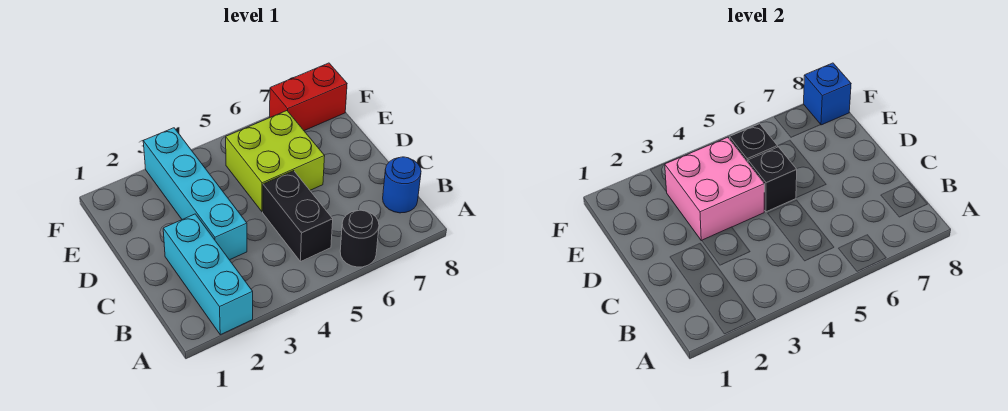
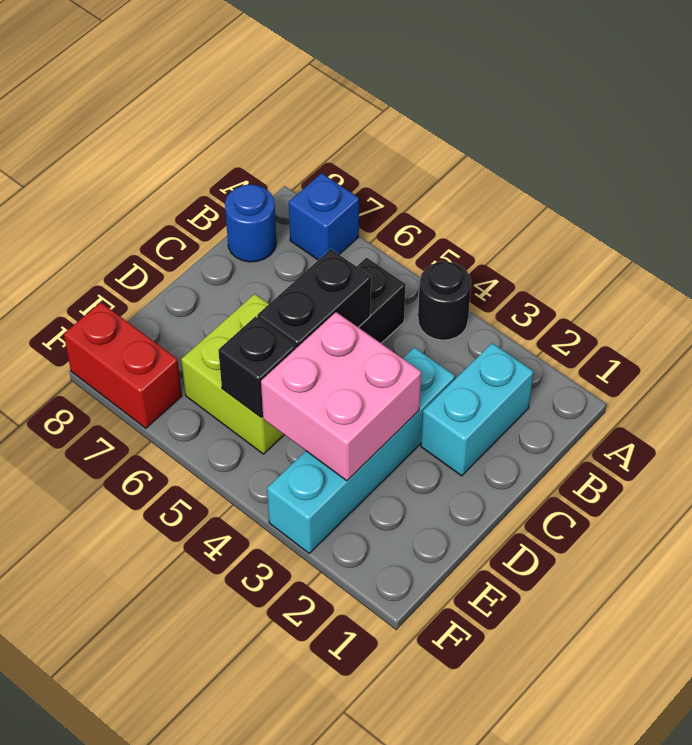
cyan brick A2:C2 level 1 -> cyan brick B2:C2 level 1
black round brick A6 level 1 -> black round brick A4 level 1
black brick D5 level 2 -> black brick C5:D5 level 2
blue brick F8 level 2 -> blue brick A7 level 1

